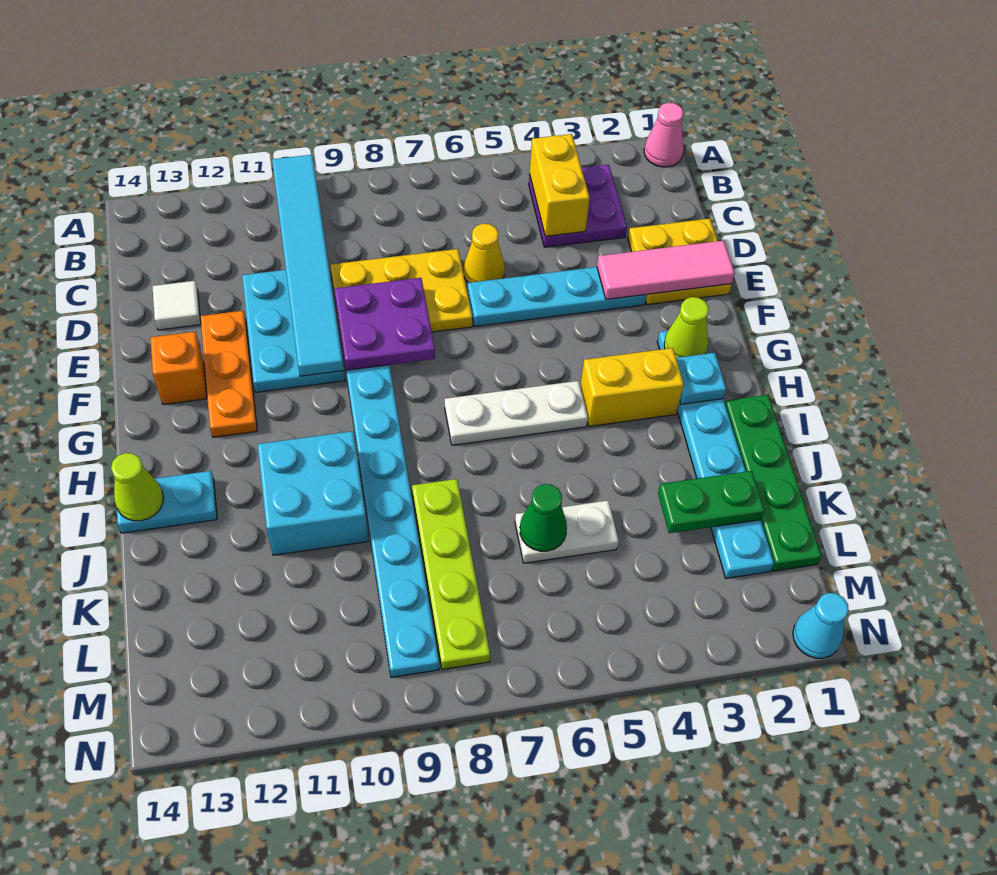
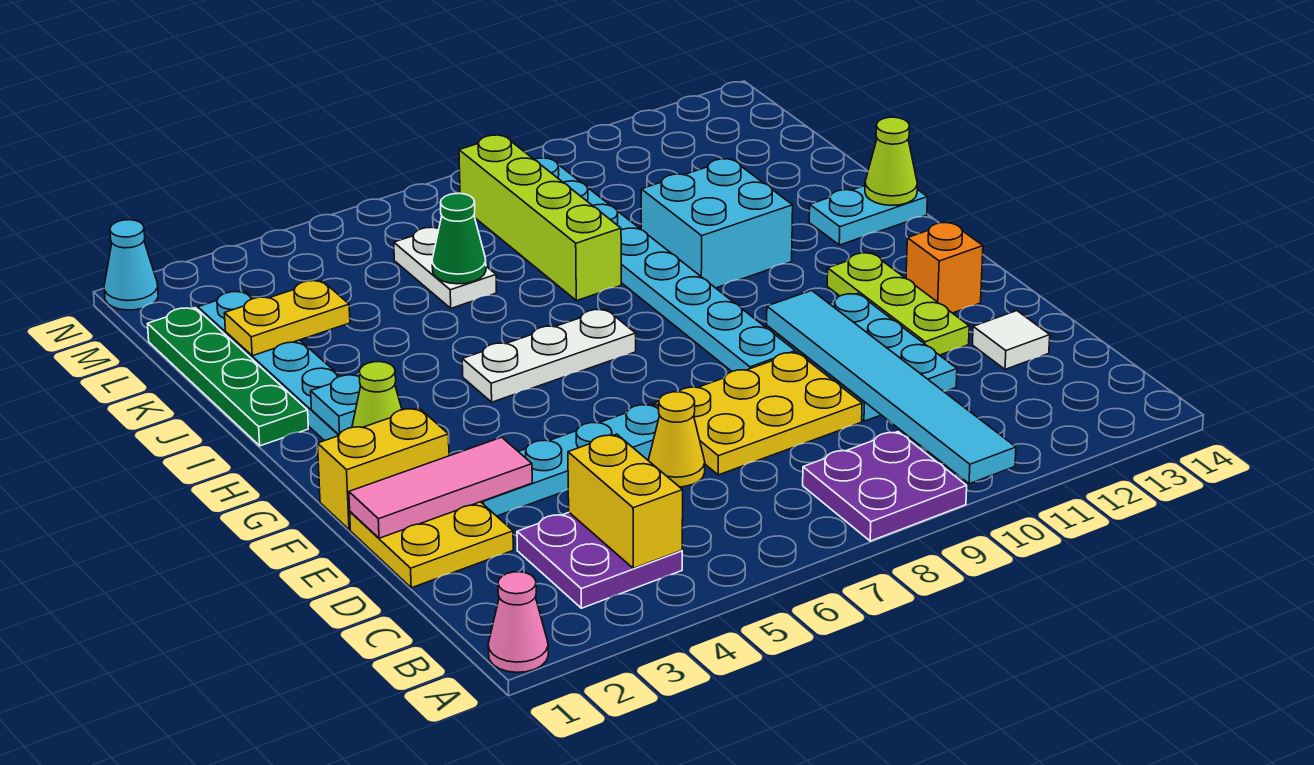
purple plate E8:F9 level 2 -> purple plate A8:B9 level 1
orange plate E12:G12 level 1 -> lime plate E12:G12 level 1
yellow brick H3:H4 level 1 -> yellow brick F1:F2 level 1
lime plate J8:M8 level 1 -> lime brick J8:M8 level 1
green plate K2:K3 level 2 -> yellow plate K2:K3 level 2
white plate K5:K6 level 1 -> white plate K6:L6 level 1

